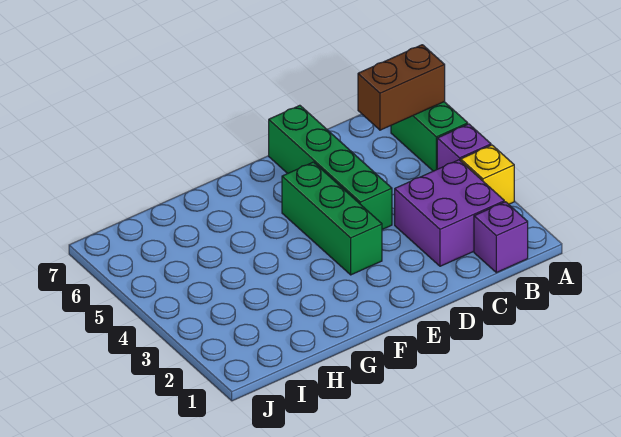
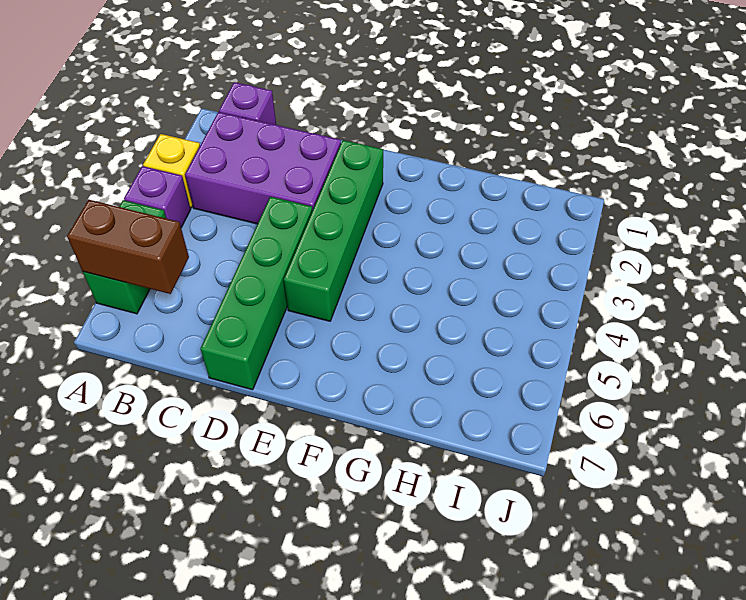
purple brick B2:C3 level 1 -> purple brick B2:D3 level 1
green brick E3:E5 level 1 -> green brick E2:E5 level 1

